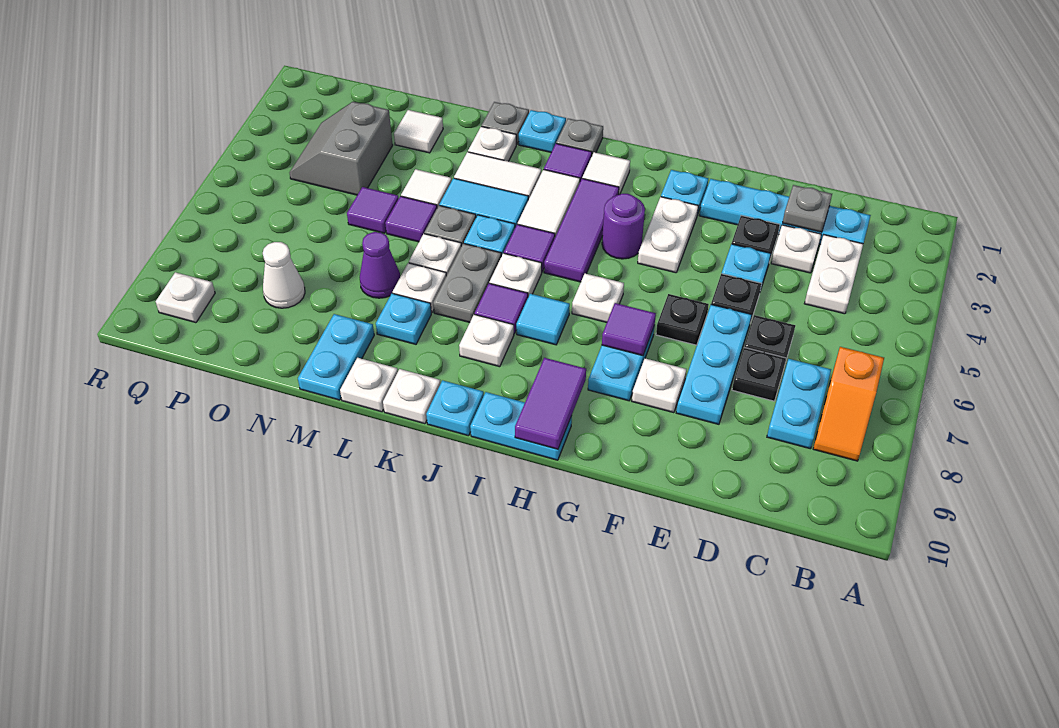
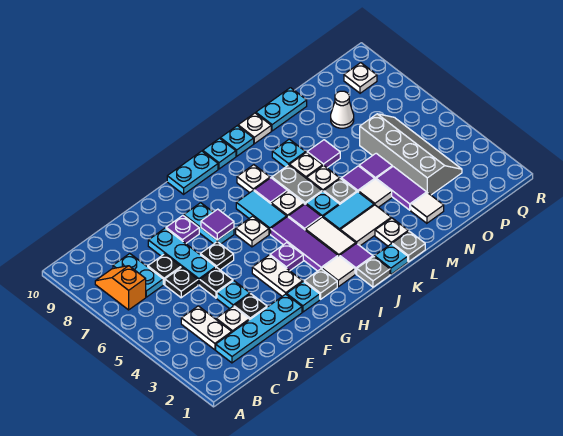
grey plate D2 level 2 -> grey plate H2 level 1
white plate F8 level 1 -> purple plate F8 level 1
purple round brick H4 level 1 -> purple plate H4 level 1
purple tile H9:H10 level 2 -> purple tile N3:N4 level 1
cyan tile I7 level 1 -> cyan tile I6:I7 level 1
white plate K10 level 1 -> cyan plate K10 level 1
purple cone M7 level 1 -> purple tile M7 level 1
cyan plate M9:M10 level 1 -> cyan plate M10:N10 level 1
grey slope O3:P4 level 1 top O -> grey slope O3:P6 level 1 top O

